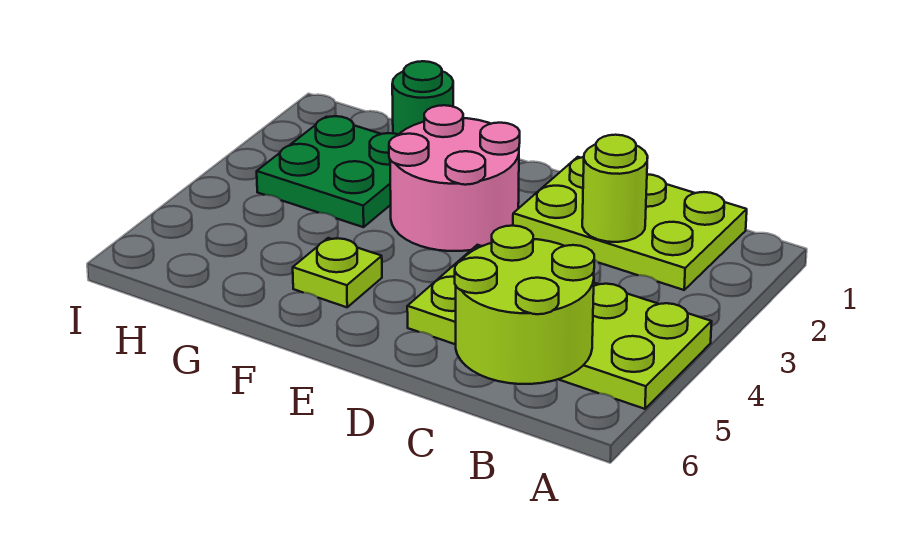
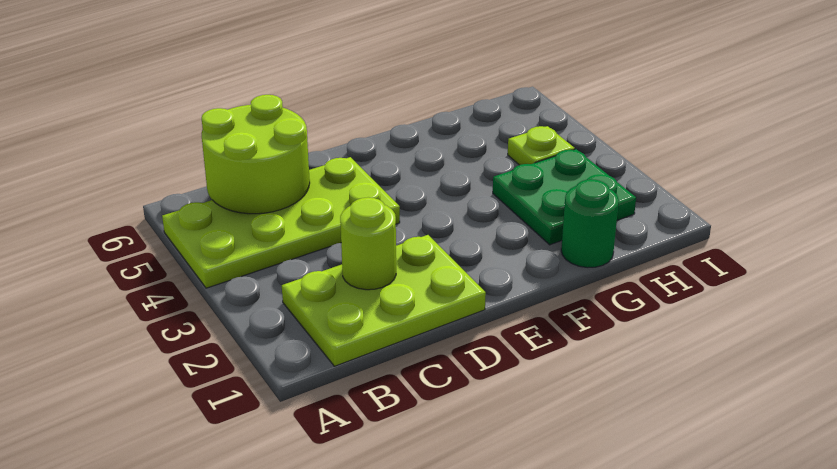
pink round brick E2:F3 level 1 -> none
lime plate F5 level 1 -> lime plate H4 level 1

